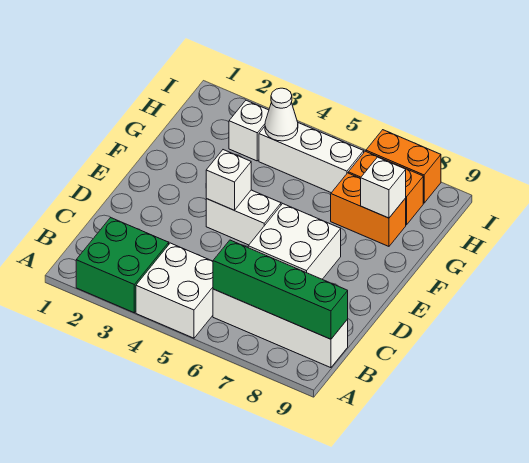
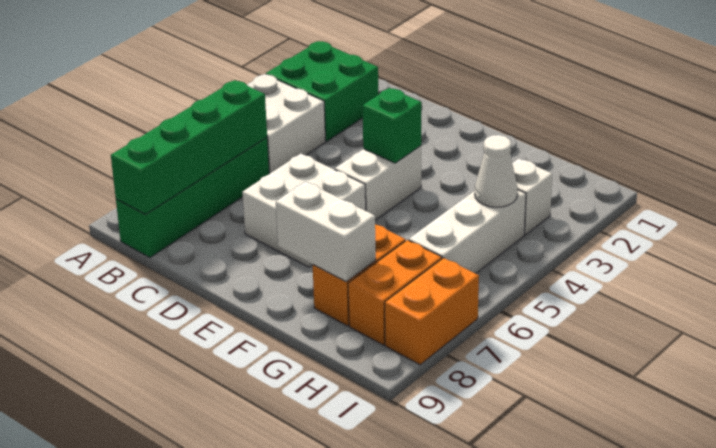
white brick B6:B9 level 1 -> green brick B6:B9 level 1
white brick E4 level 2 -> green brick E4 level 2
white brick G8 level 2 -> white brick F8:G8 level 2

